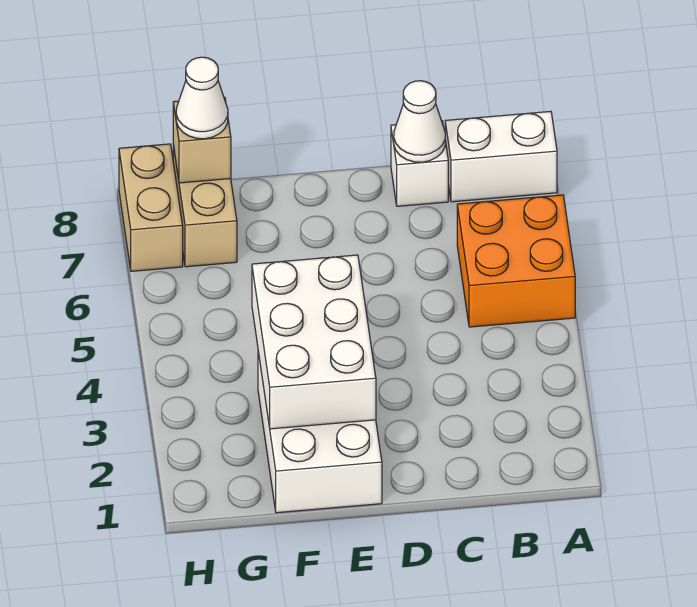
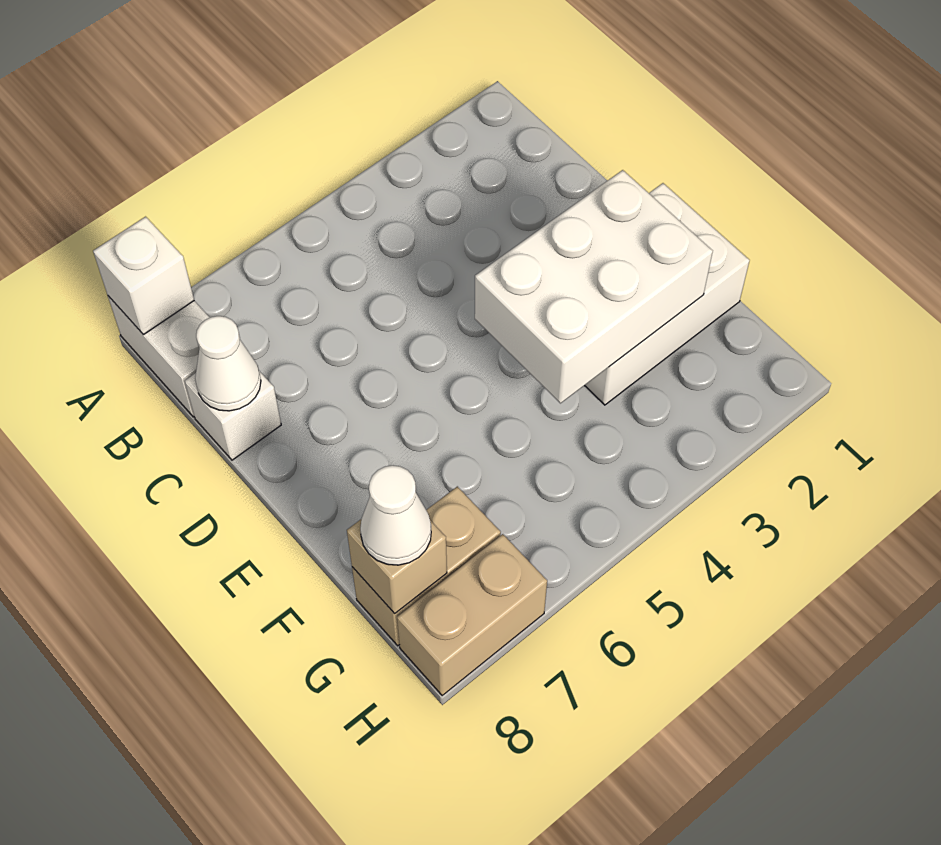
orange brick A5:B6 level 1 -> none
none -> white brick A8 level 2

